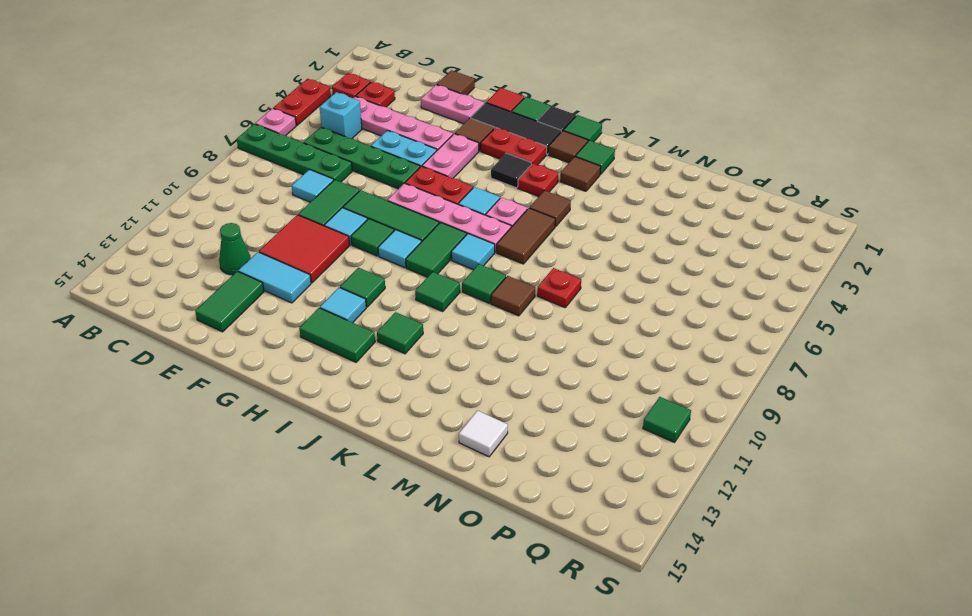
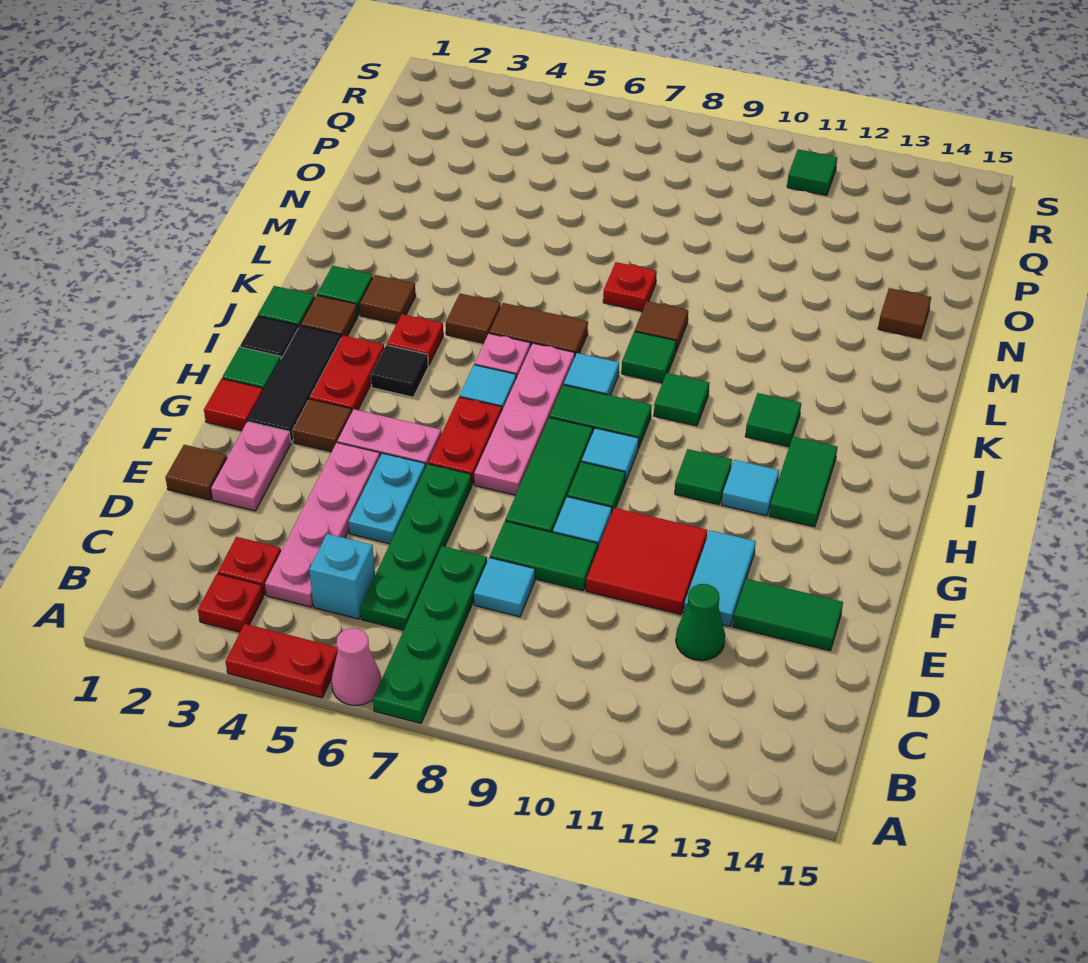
pink plate A6 level 1 -> pink cone A6 level 1
white tile N14 level 1 -> brown tile N14 level 1

